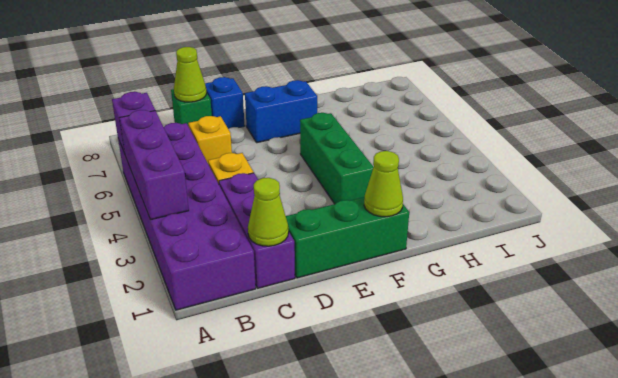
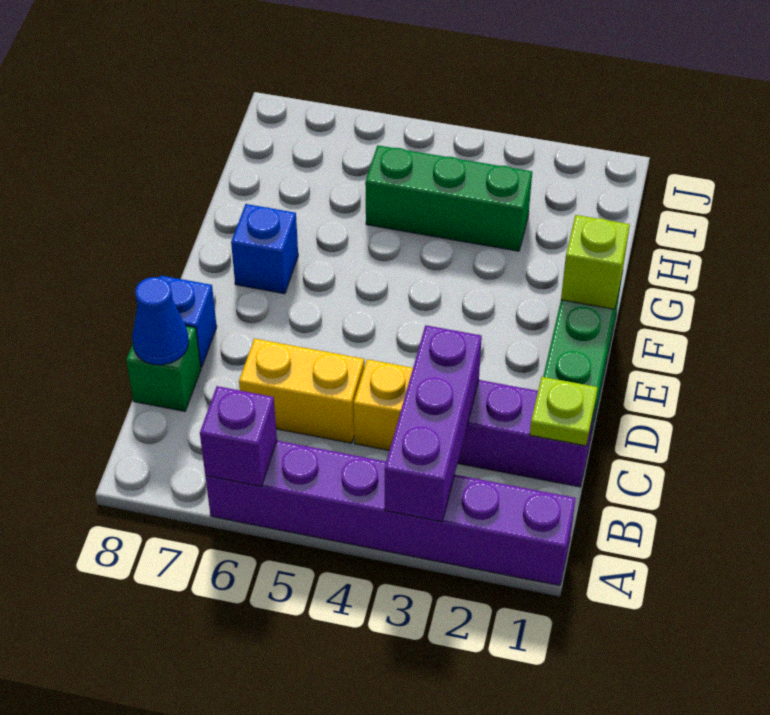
purple brick A1:B6 level 1 -> purple brick A1:A6 level 1
purple brick A3:A5 level 2 -> purple brick A3:C3 level 2
lime cone C1 level 2 -> lime plate C1 level 2
yellow brick C6 level 1 -> yellow brick C5:C6 level 1
lime cone C8 level 2 -> blue cone C8 level 2
blue brick E7:F7 level 1 -> blue brick F7 level 1
lime cone F1 level 2 -> lime brick F1 level 2
green brick F3:F5 level 1 -> green brick H3:H5 level 1

